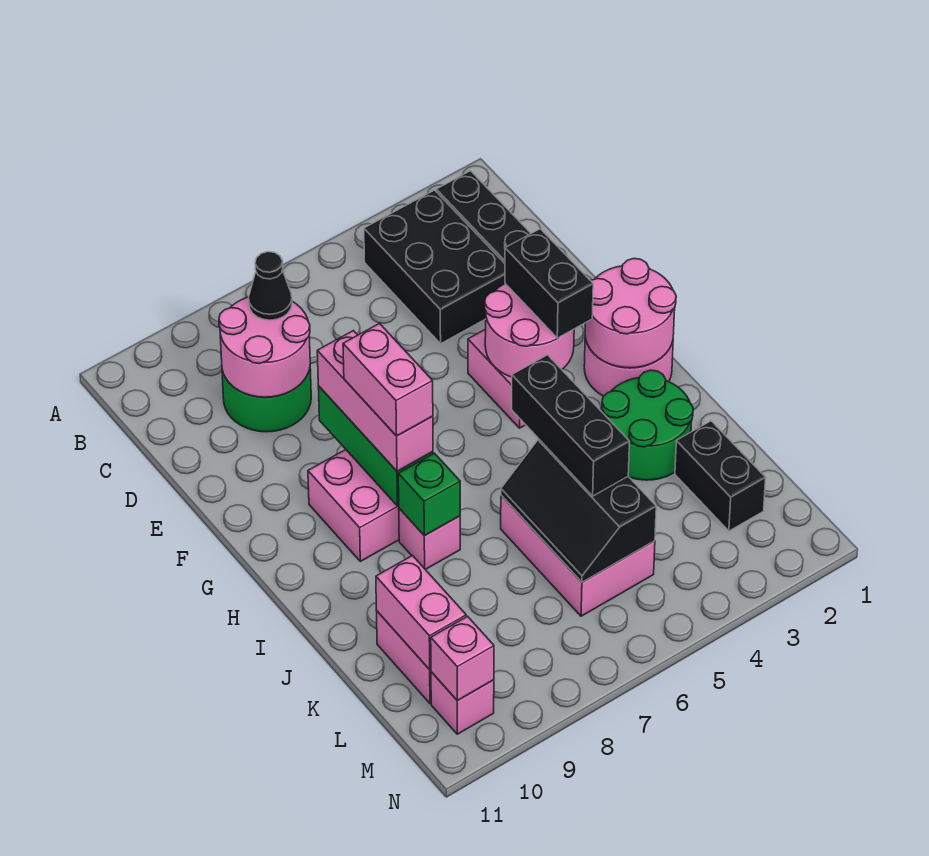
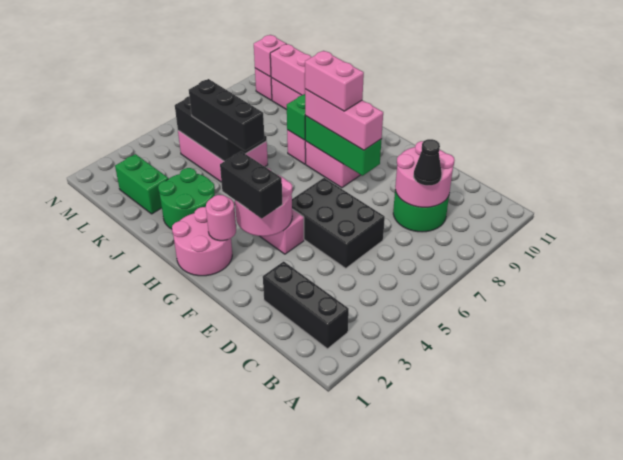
black brick B3:D4 level 1 -> black brick D5:F6 level 1
pink round brick G1:H2 level 2 -> pink round brick G2 level 2
black brick K2:L2 level 1 -> green brick K2:L2 level 1

